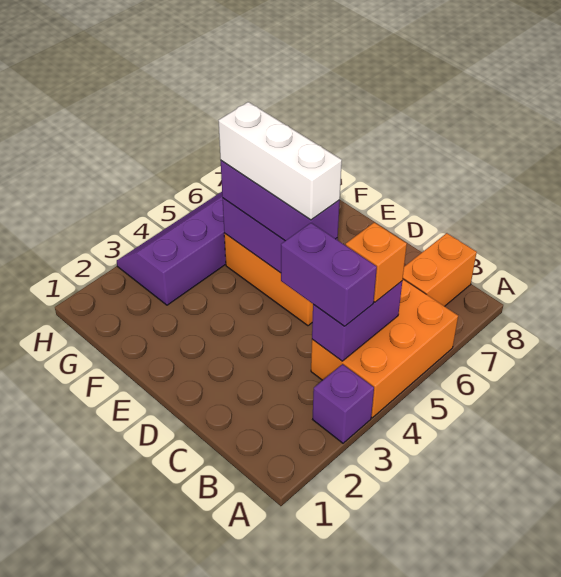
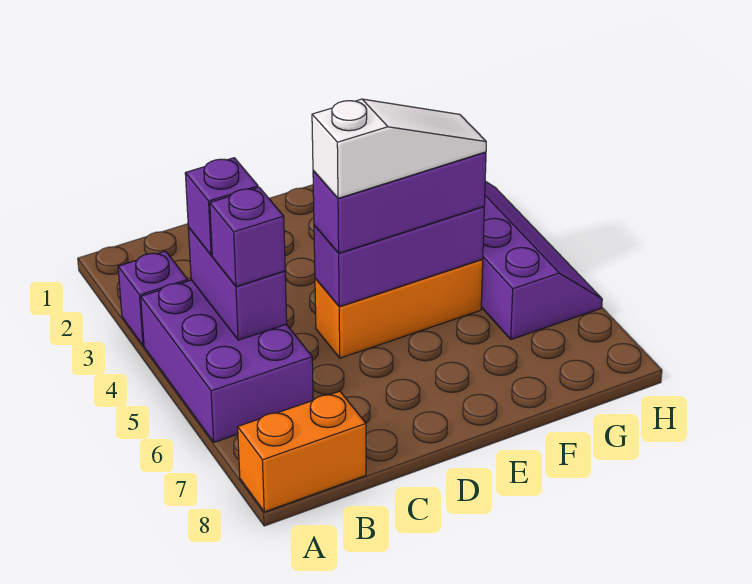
orange brick A4:B6 level 1 -> purple brick A4:B6 level 1
purple brick B4:C4 level 3 -> purple brick B4 level 3
orange brick B5 level 3 -> purple brick B5 level 3
orange brick B7:B8 level 1 -> orange brick A8:B8 level 1
white brick D5:F5 level 4 -> white slope D5:F5 level 4 top D

